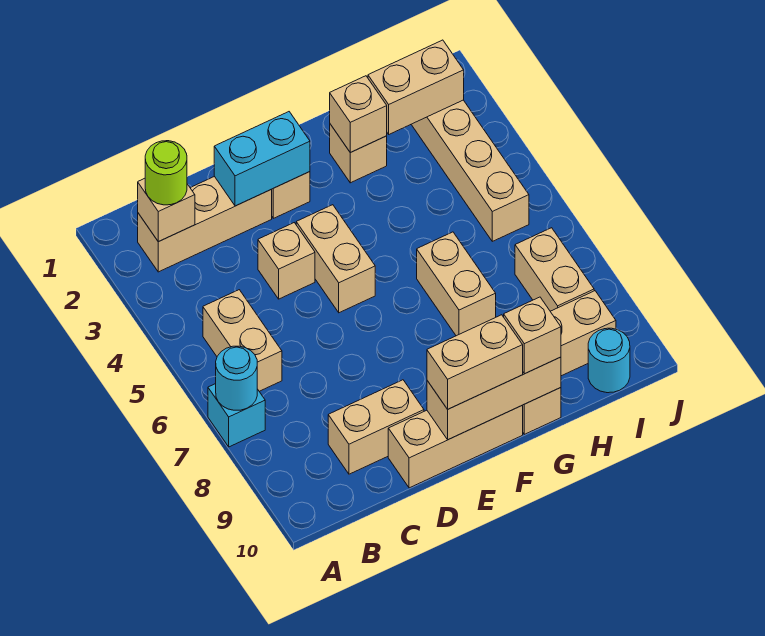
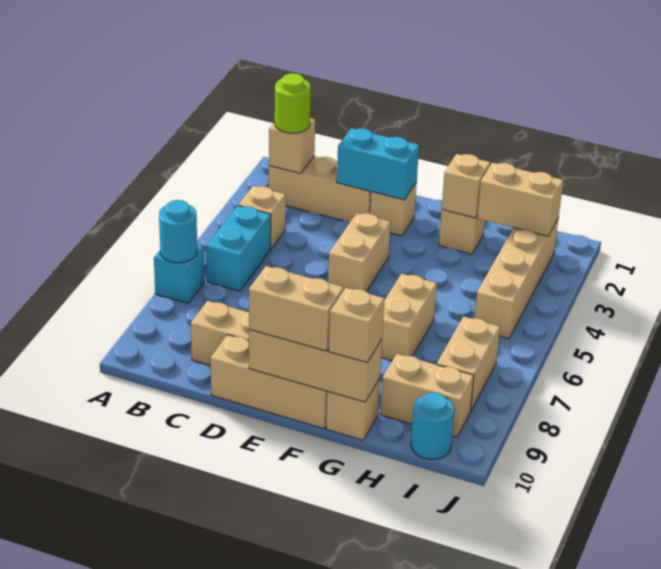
tan brick B5:B6 level 1 -> cyan brick B5:B6 level 1
tan brick D4 level 1 -> tan brick B4 level 1

